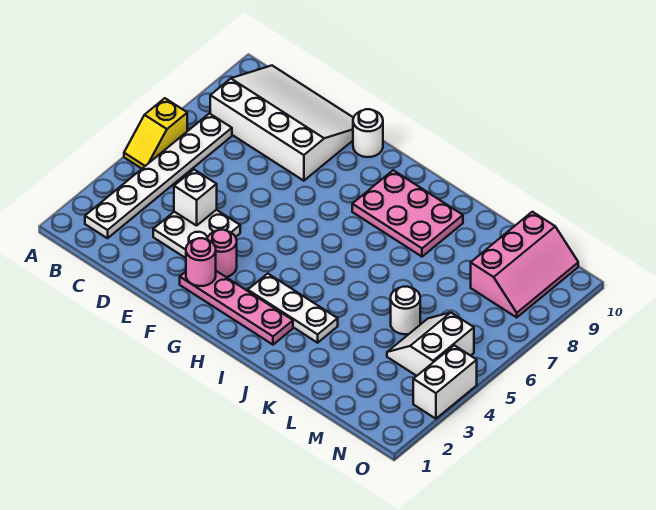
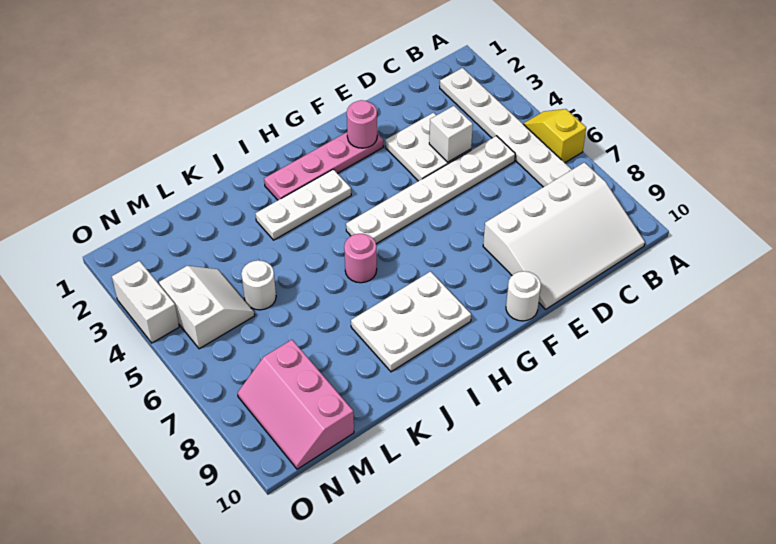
none -> white plate C5:H5 level 1
pink round brick F3 level 1 -> pink round brick I6 level 1
pink plate H8:J9 level 1 -> white plate H8:J9 level 1

